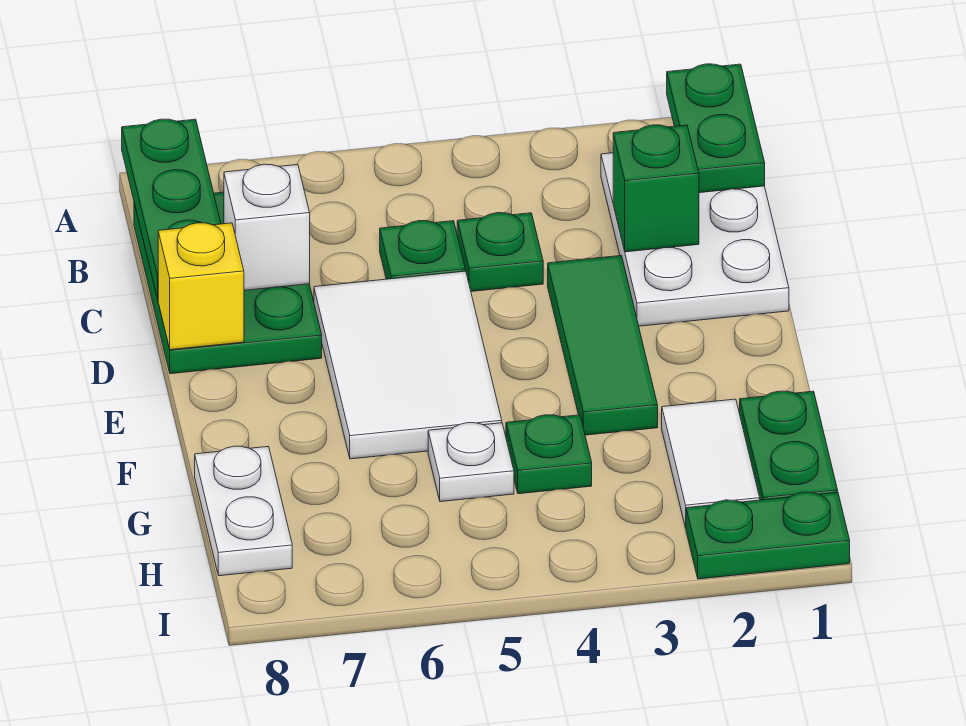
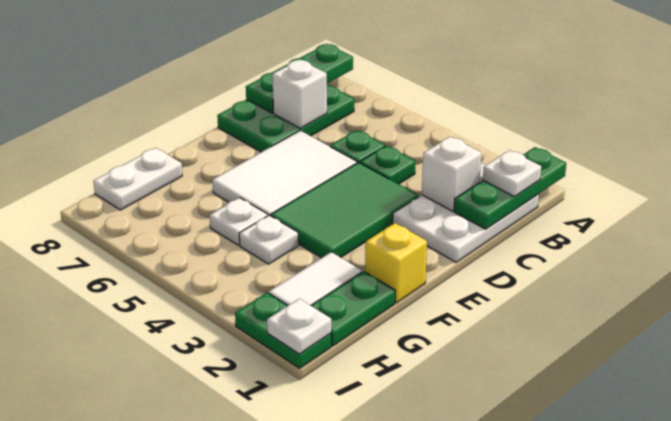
green plate A1:B1 level 2 -> green plate A1:C1 level 2
none -> white plate B1 level 3
green brick C2 level 2 -> white brick C2 level 2
green tile D3:F3 level 1 -> green tile D3:F4 level 1
yellow brick D8 level 2 -> yellow brick F1 level 1
green plate G4 level 1 -> white plate G4 level 1
none -> white plate I1 level 2

